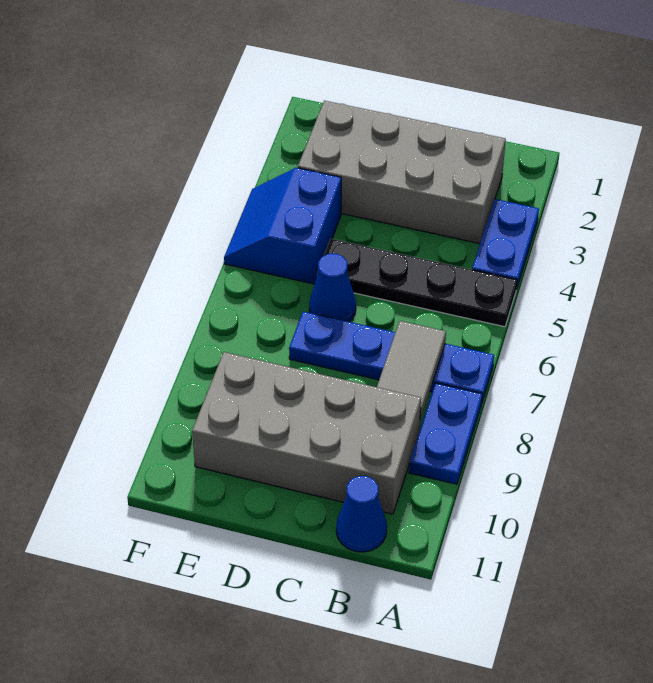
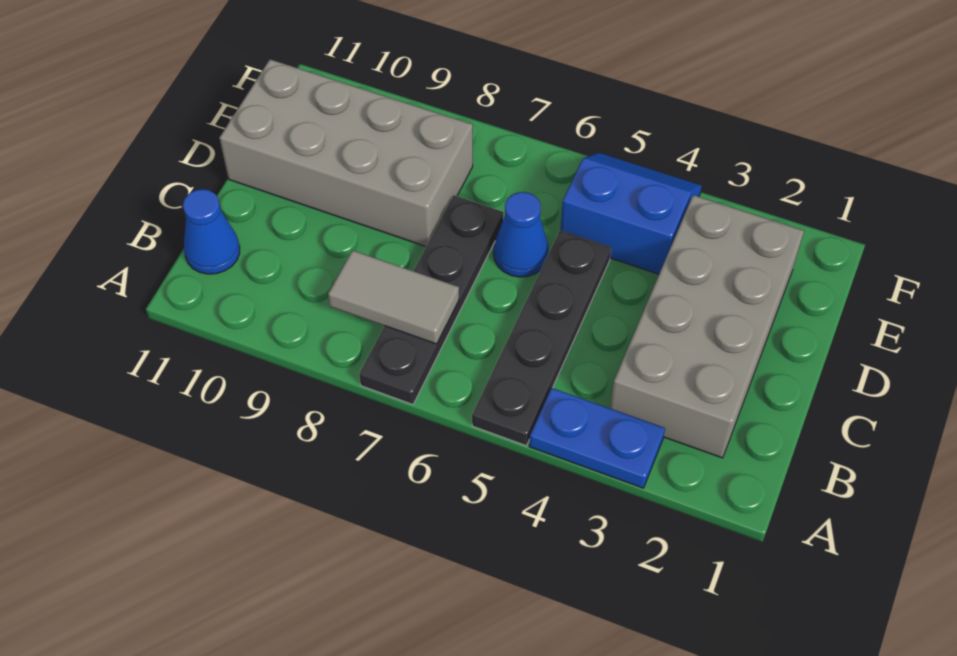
blue plate A7:D7 level 1 -> black plate A7:D7 level 1
blue plate A8:A9 level 1 -> none
grey brick B9:E10 level 1 -> grey brick D8:E11 level 1

